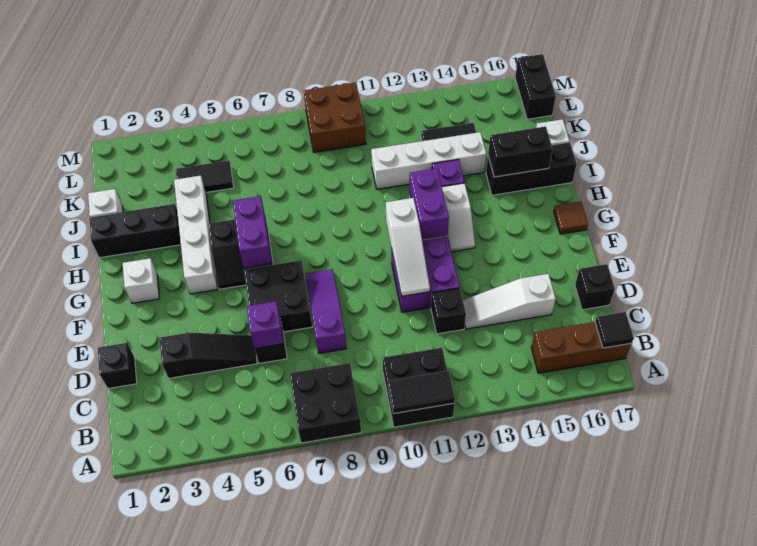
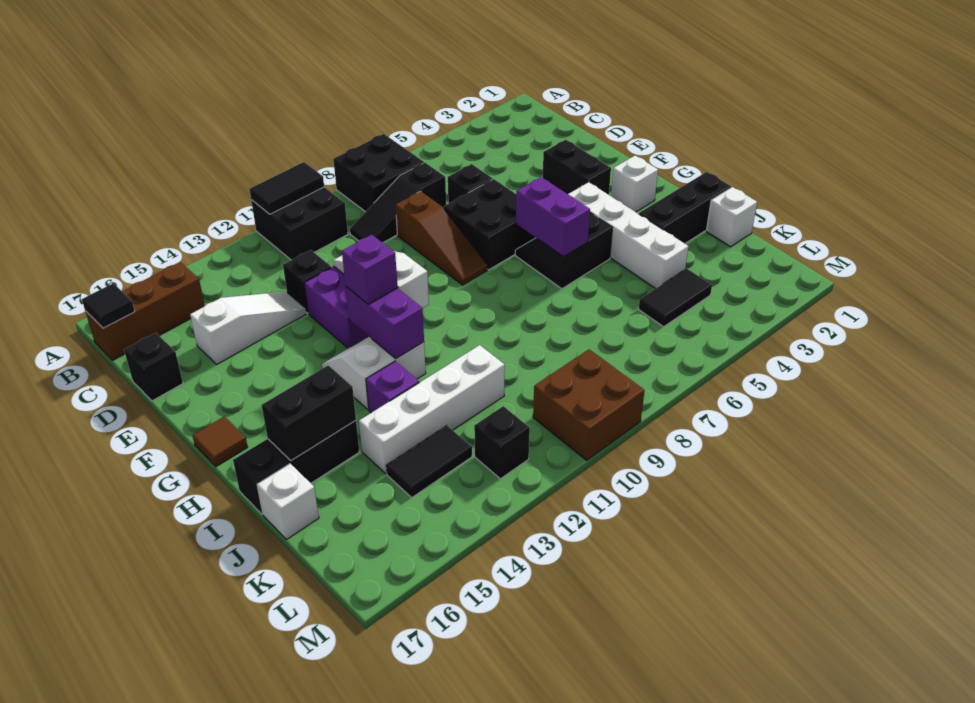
black brick D1 level 1 -> black brick L12 level 1
black slope D3:D5 level 1 top 3 -> black slope C7:C9 level 1 top 7
purple brick D6 level 2 -> purple brick G12 level 3
purple slope D8:F8 level 1 top D -> brown slope D8:F8 level 1 top D
black brick L17:M17 level 1 -> black brick E3:F3 level 1

